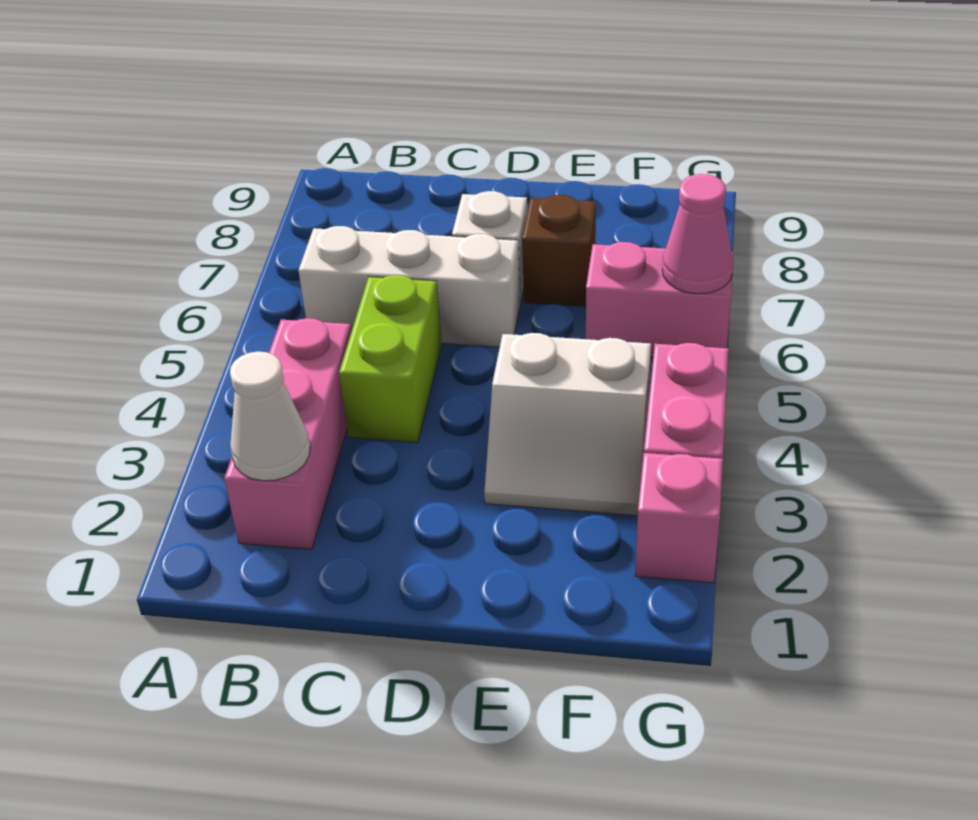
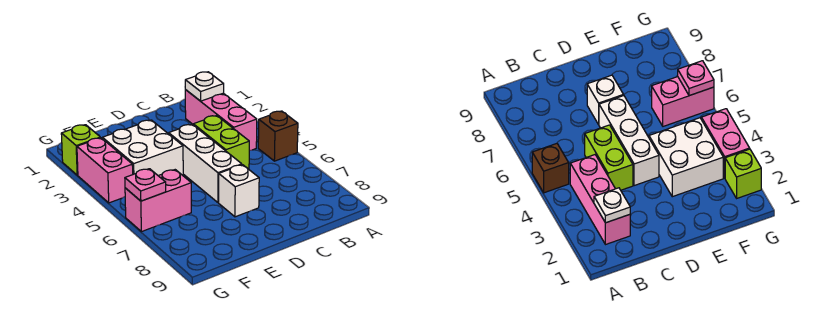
white cone B2 level 2 -> white plate B2 level 2
white brick B6:D6 level 1 -> white brick D4:D6 level 1
white slope E3:F4 level 1 top 4 -> white brick E3:F4 level 1
brown brick E7 level 1 -> brown brick A5 level 1
pink brick G2 level 1 -> lime brick G2 level 1
pink cone G6 level 2 -> pink plate G6 level 2

